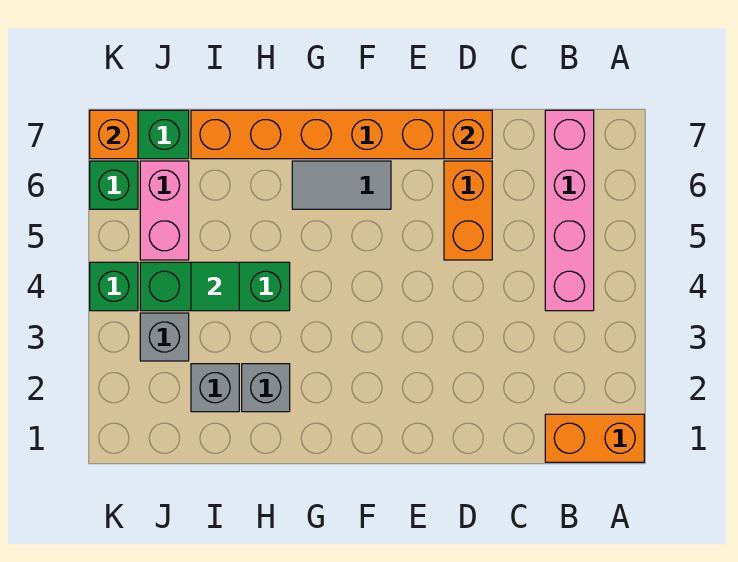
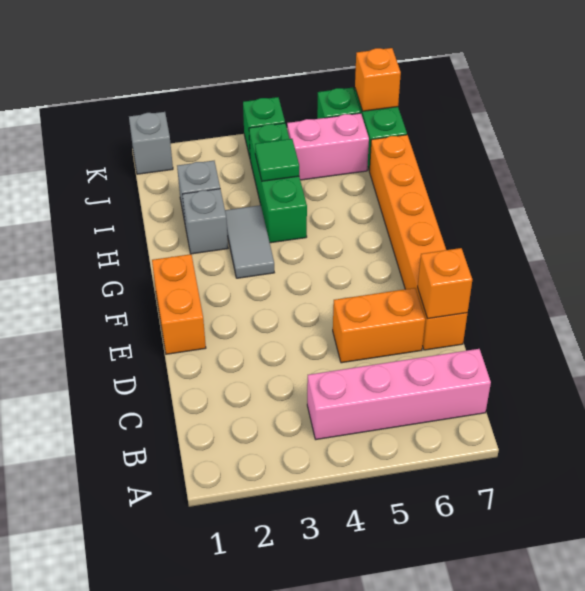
orange brick A1:B1 level 1 -> orange brick E1:F1 level 1
grey tile F6:G6 level 1 -> grey tile G3:H3 level 1
grey brick J3 level 1 -> grey brick K1 level 1

